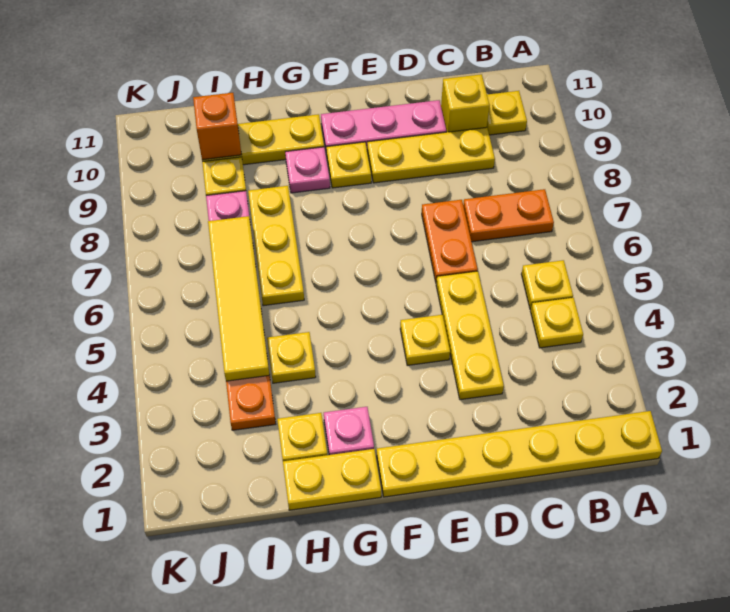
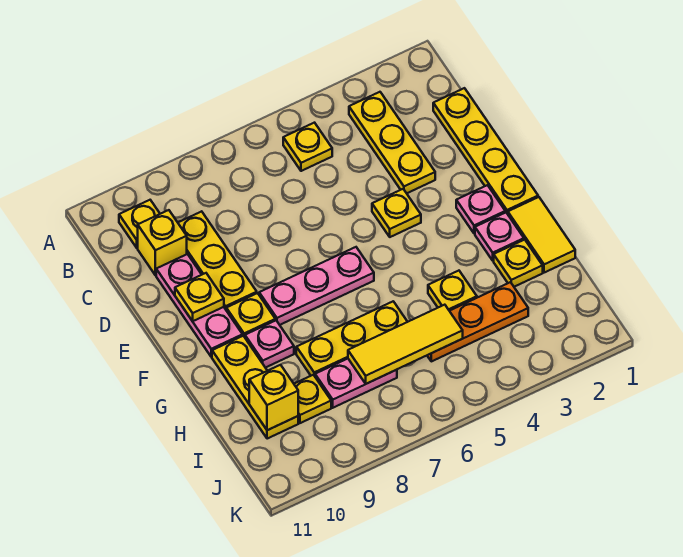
yellow plate A1:F1 level 1 -> yellow plate C1:F1 level 1
yellow plate B4 level 1 -> yellow plate E10 level 2
orange plate B7:C7 level 1 -> none
yellow plate D3:D5 level 1 -> yellow plate B3:D3 level 1
orange plate D6:D7 level 1 -> none
none -> pink plate F2 level 1
none -> pink plate F6:F8 level 1
yellow plate G1:H1 level 1 -> yellow tile G1:H1 level 1
yellow tile I4:I7 level 2 -> yellow tile I5:I7 level 2
orange brick I10 level 2 -> yellow brick I10 level 2

